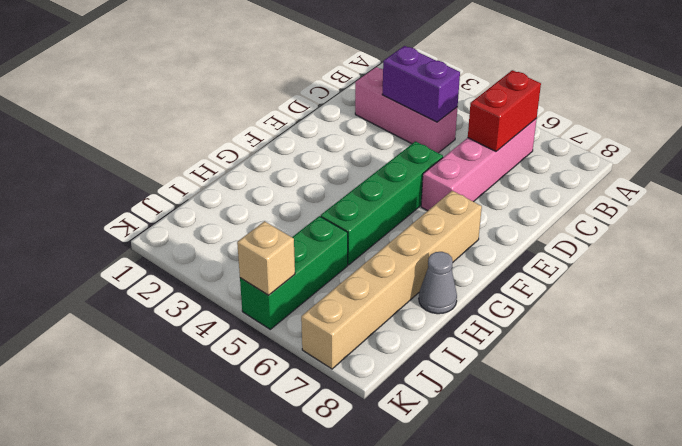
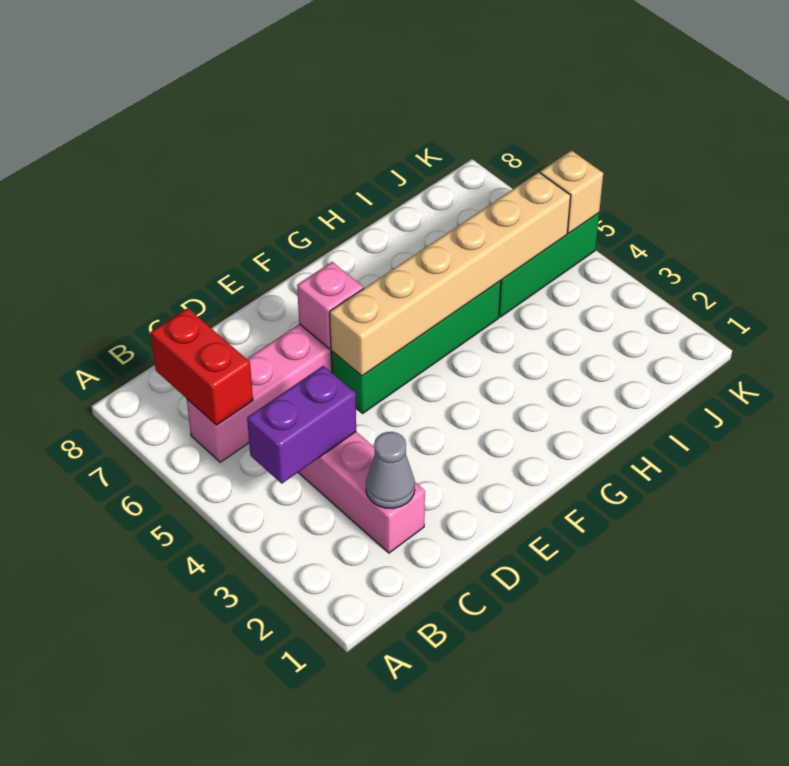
red brick B6:C6 level 2 -> red brick B6:B7 level 2
purple brick C3:C4 level 2 -> purple brick B4:C4 level 2
none -> pink brick E6 level 2
tan brick F7:K7 level 1 -> tan brick E5:J5 level 2
grey cone H8 level 1 -> grey cone C2 level 2

